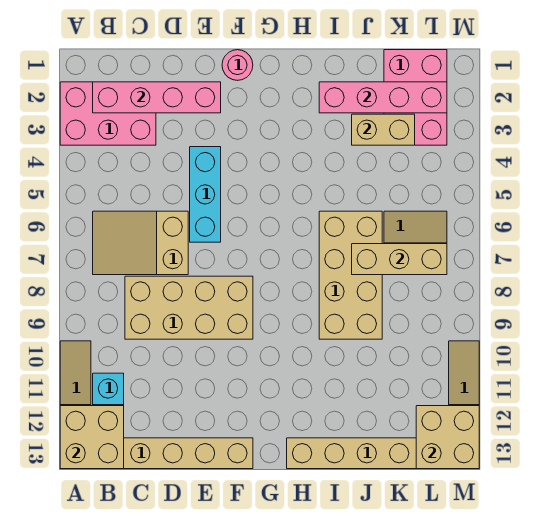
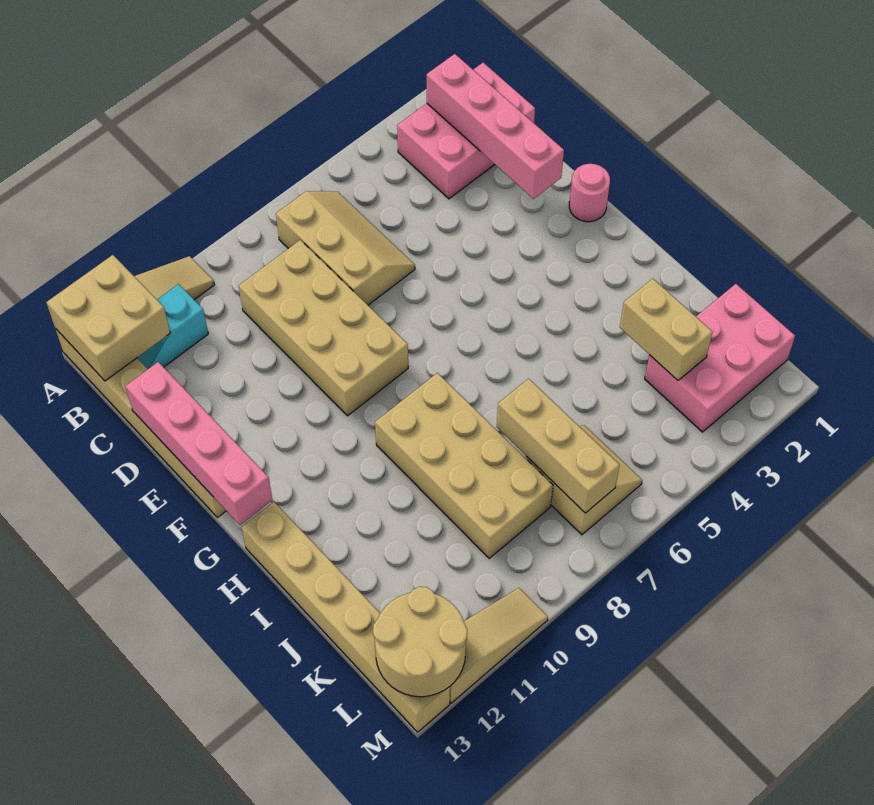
pink brick A2:C3 level 1 -> pink brick B1:C3 level 1
tan slope B6:D7 level 1 top D -> tan slope B6:D7 level 1 top 7
cyan brick E4:E6 level 1 -> none
pink brick I2:L2 level 2 -> pink brick D13:G13 level 2
tan brick I6:J9 level 1 -> tan brick H8:K9 level 1
tan brick L12:M13 level 2 -> tan round brick L12:M13 level 2

